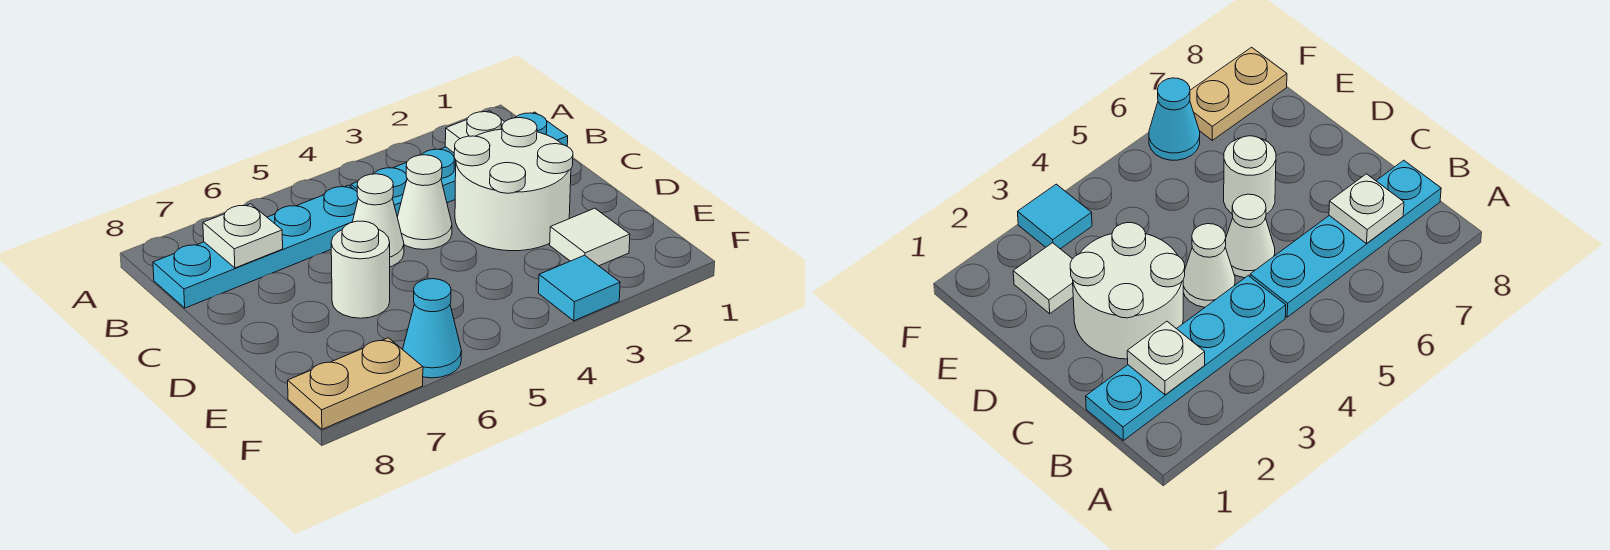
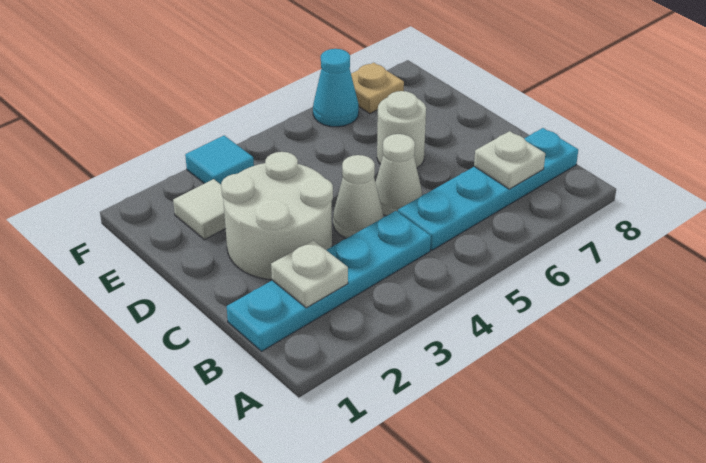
tan plate F7:F8 level 1 -> tan plate F7 level 1

